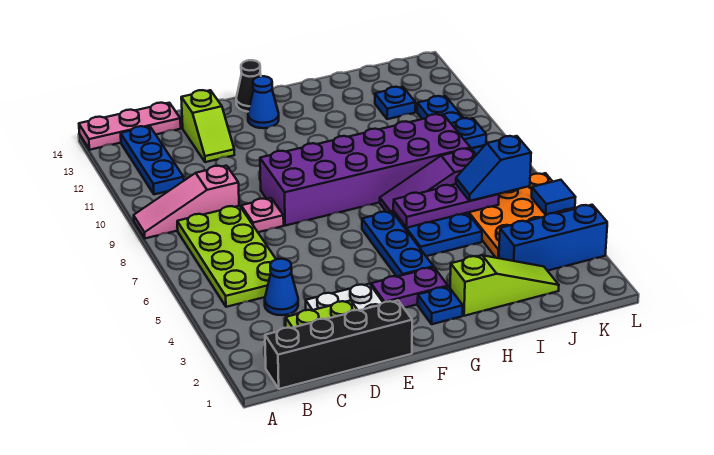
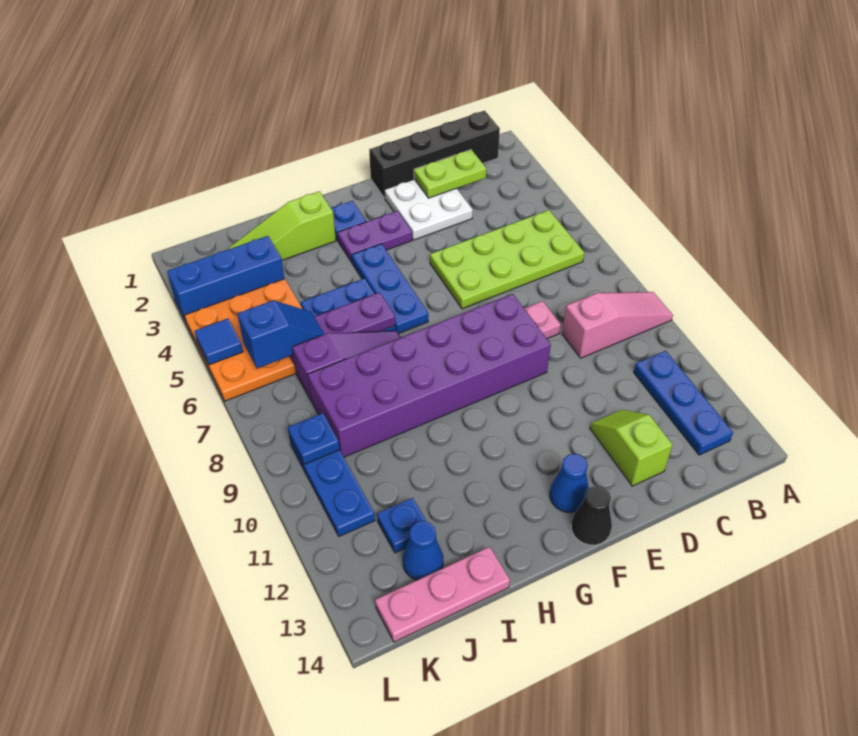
pink plate A14:C14 level 1 -> pink plate I14:K14 level 1
lime plate B5:C8 level 1 -> lime plate B5:E6 level 1
blue cone C4 level 1 -> blue cone J13 level 1

